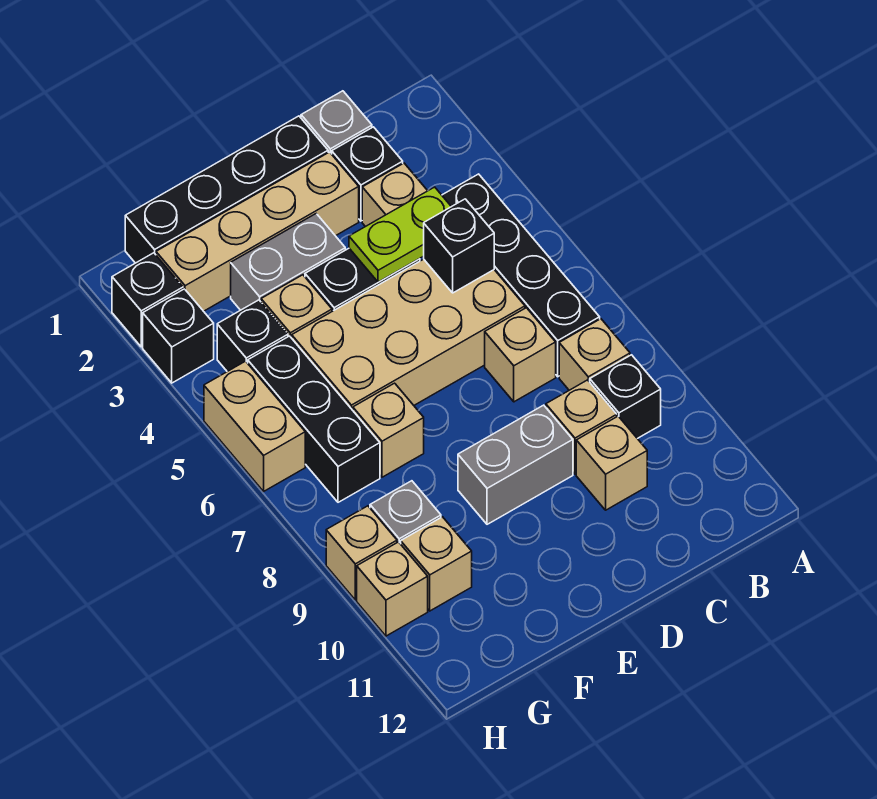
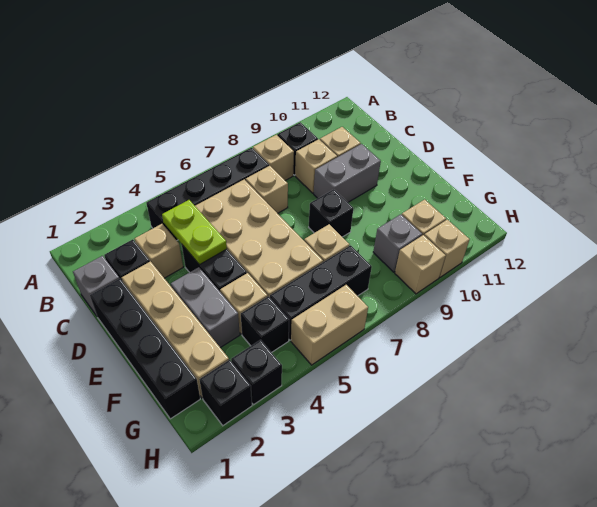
black brick C5 level 2 -> black brick E8 level 1
grey brick D9:E9 level 1 -> grey brick D9:D10 level 1

